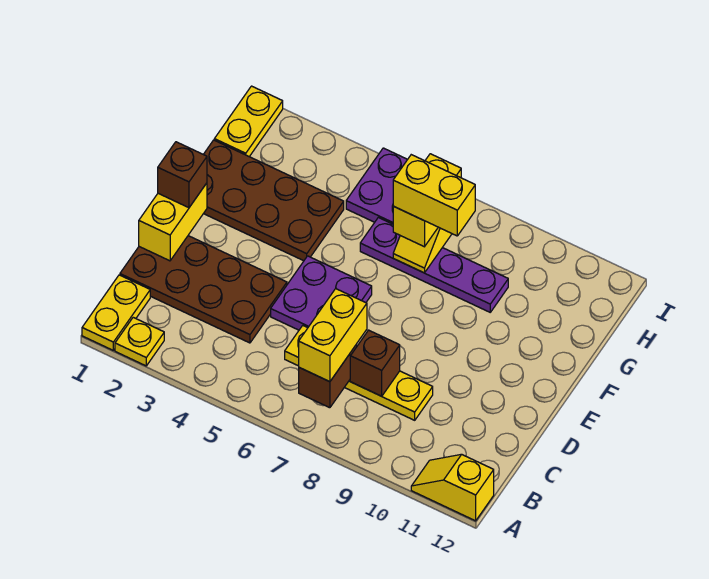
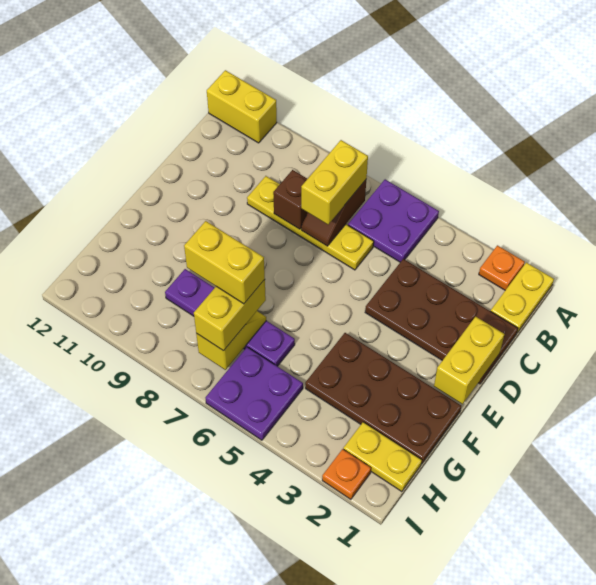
yellow plate A2 level 1 -> orange plate A2 level 1
yellow slope A11:A12 level 1 top 12 -> yellow brick A11:A12 level 1
purple plate D5:E6 level 1 -> purple plate A5:B6 level 1
brown brick E1 level 3 -> none
yellow plate H1:I1 level 1 -> yellow plate H1:H2 level 1
none -> orange plate I2 level 1

